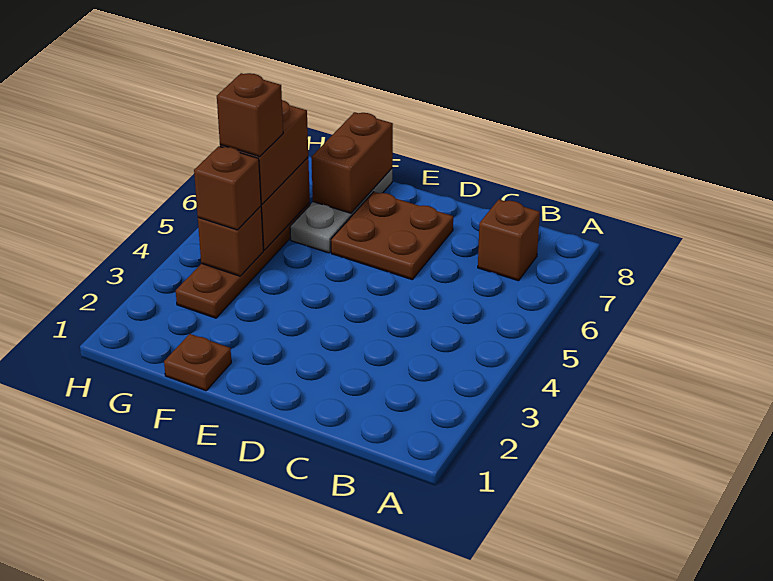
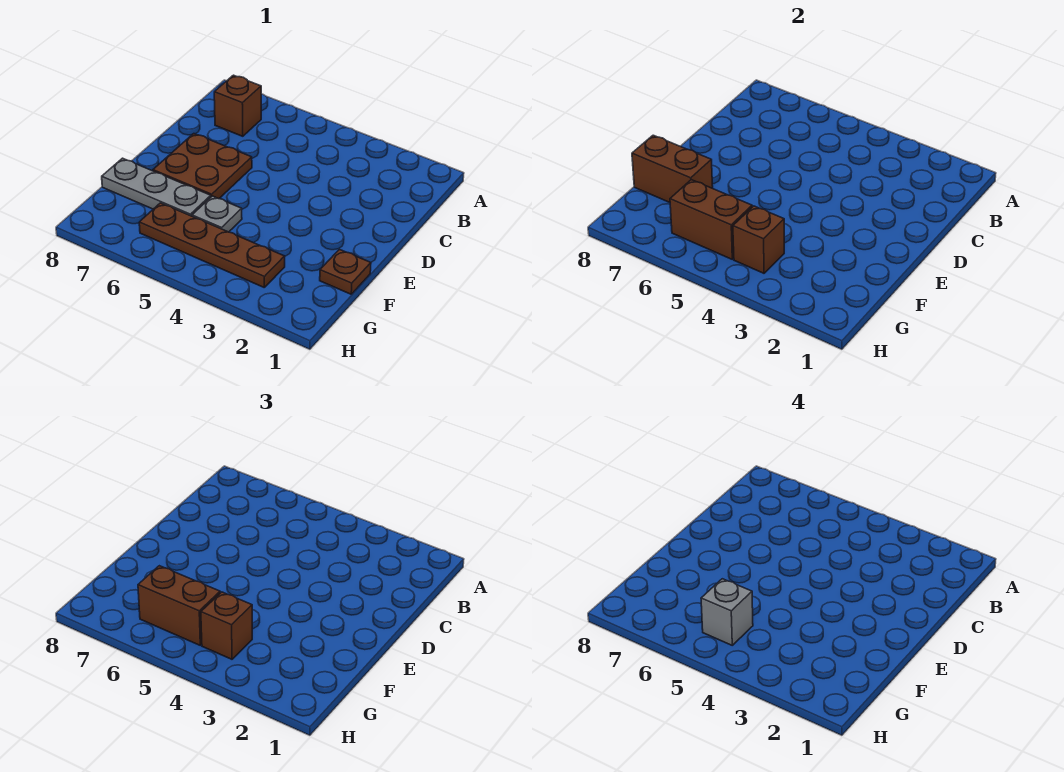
none -> grey plate F5 level 1
brown brick G5 level 4 -> grey brick G5 level 4

